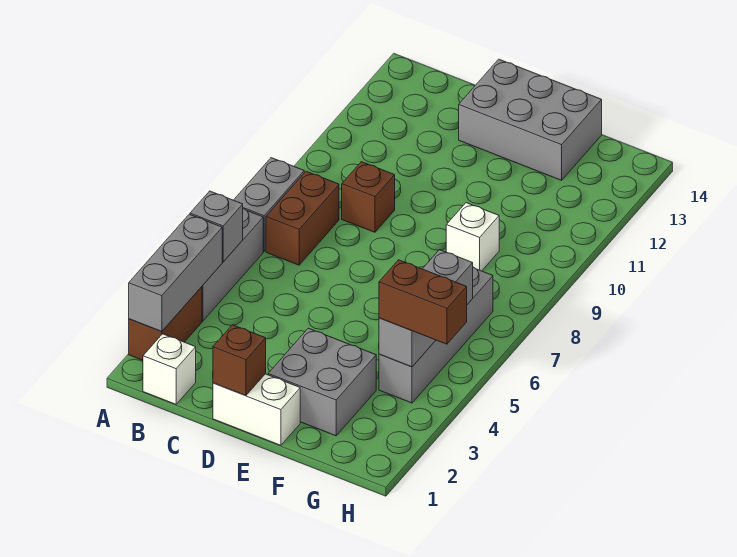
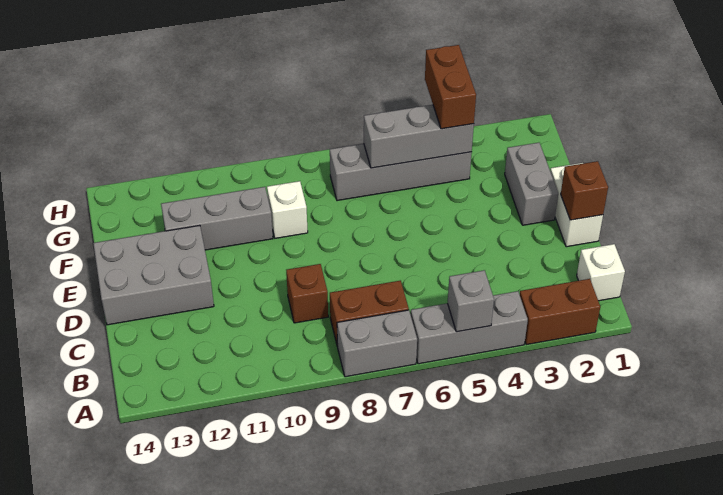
grey brick A2:A4 level 2 -> grey brick F10:F12 level 1
grey brick D13:F14 level 1 -> grey brick D12:E14 level 1
grey brick E2:F3 level 1 -> grey brick E2:F2 level 1

